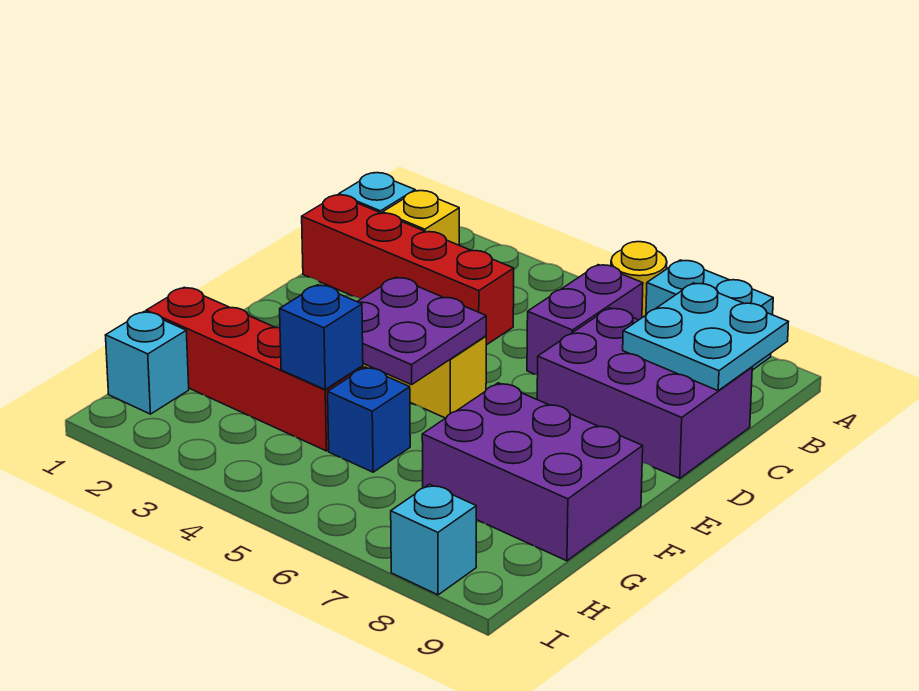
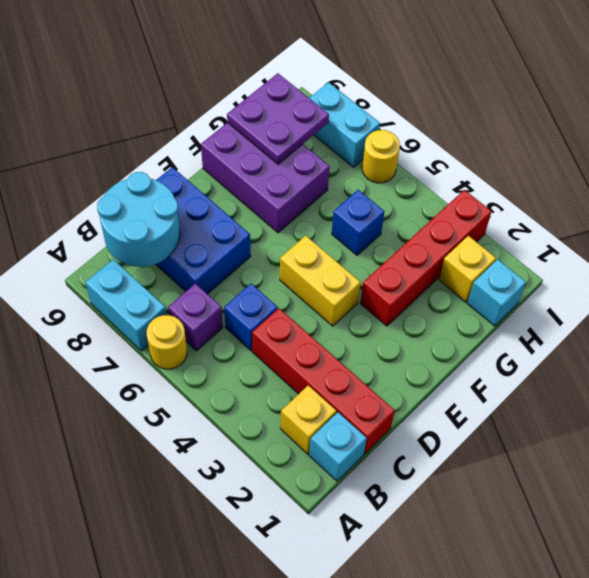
purple brick B6:C6 level 1 -> purple brick B6 level 1
cyan plate B8:C9 level 2 -> cyan round brick B8:C9 level 2
purple brick C7:D9 level 1 -> blue brick C7:D9 level 1
purple plate E4:F5 level 2 -> purple plate G8:H9 level 2
red brick G1:G4 level 1 -> red brick F3:I3 level 1
blue brick G4 level 2 -> blue brick C5 level 1
none -> yellow brick H2 level 1
none -> yellow round brick I6 level 1
cyan brick I8 level 1 -> cyan brick I7:I8 level 1

